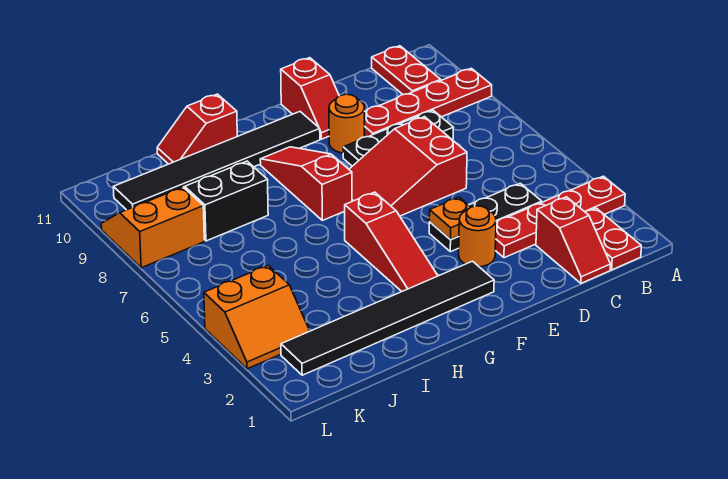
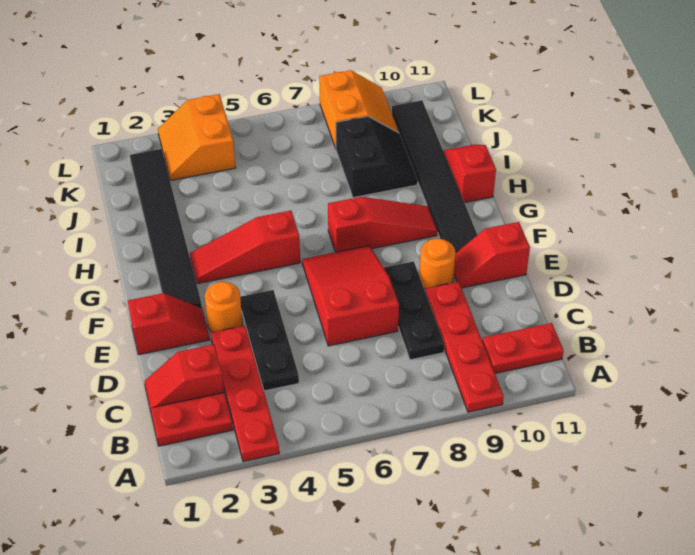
none -> red slope E1:E2 level 1 top 1
orange plate E4 level 2 -> none

